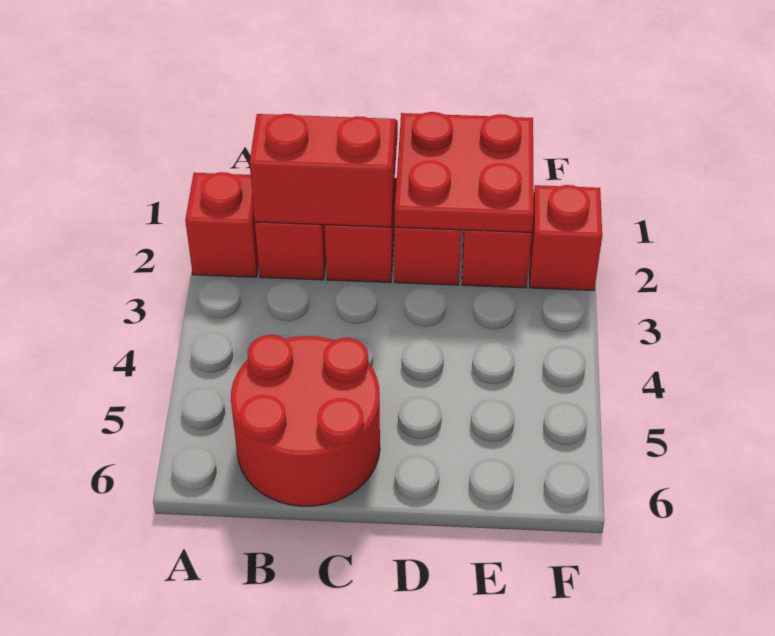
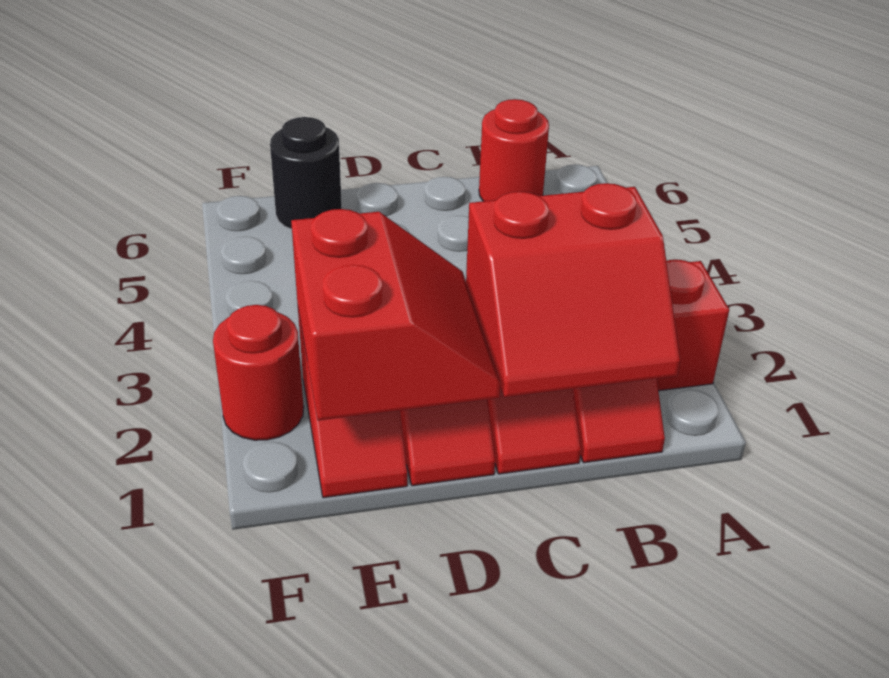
red round brick B5:C6 level 1 -> red round brick B6 level 1
red plate D1:E2 level 2 -> red slope D1:E2 level 2 top E
none -> black round brick E6 level 1
red brick F2 level 1 -> red round brick F2 level 1

